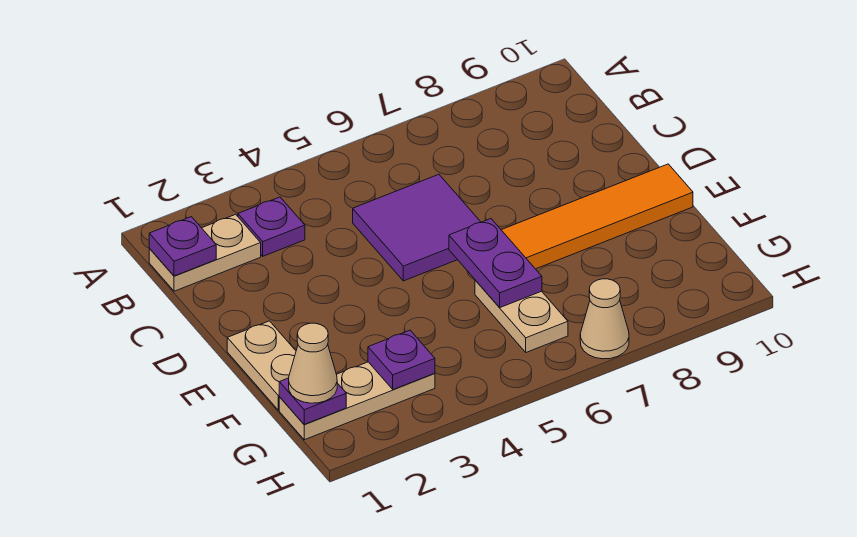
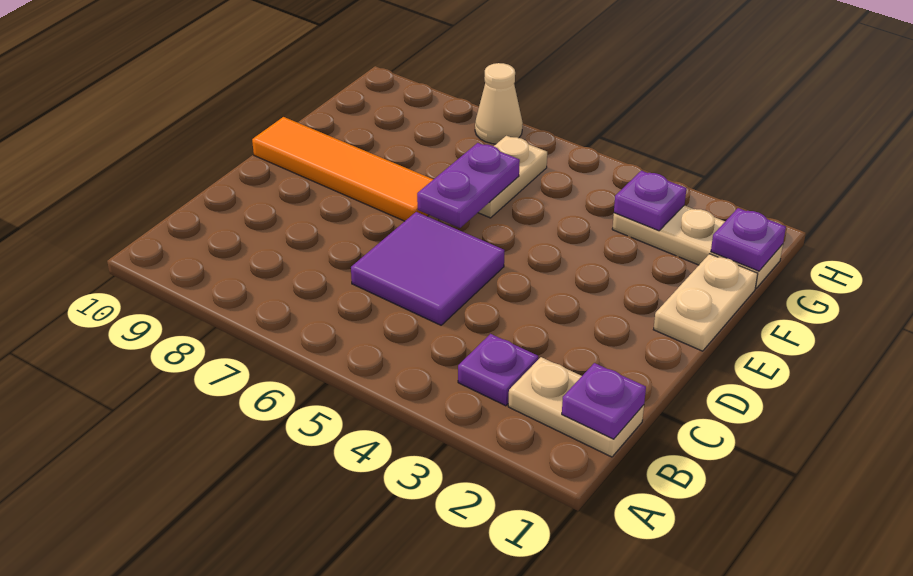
tan cone G1 level 3 -> none

